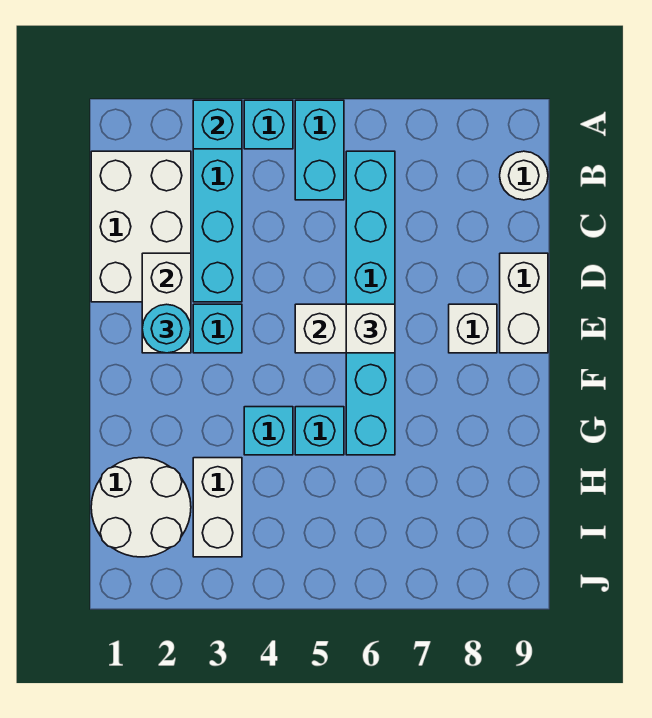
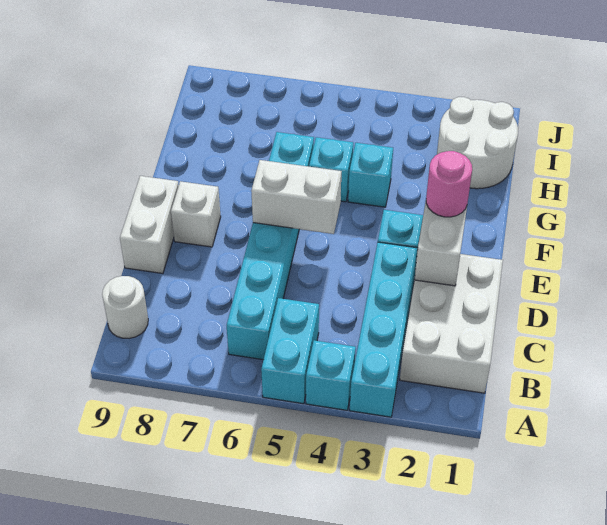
cyan brick A3 level 2 -> none
cyan round brick E2 level 3 -> pink round brick E2 level 3
white brick E6 level 3 -> none
white brick H3:I3 level 1 -> none

